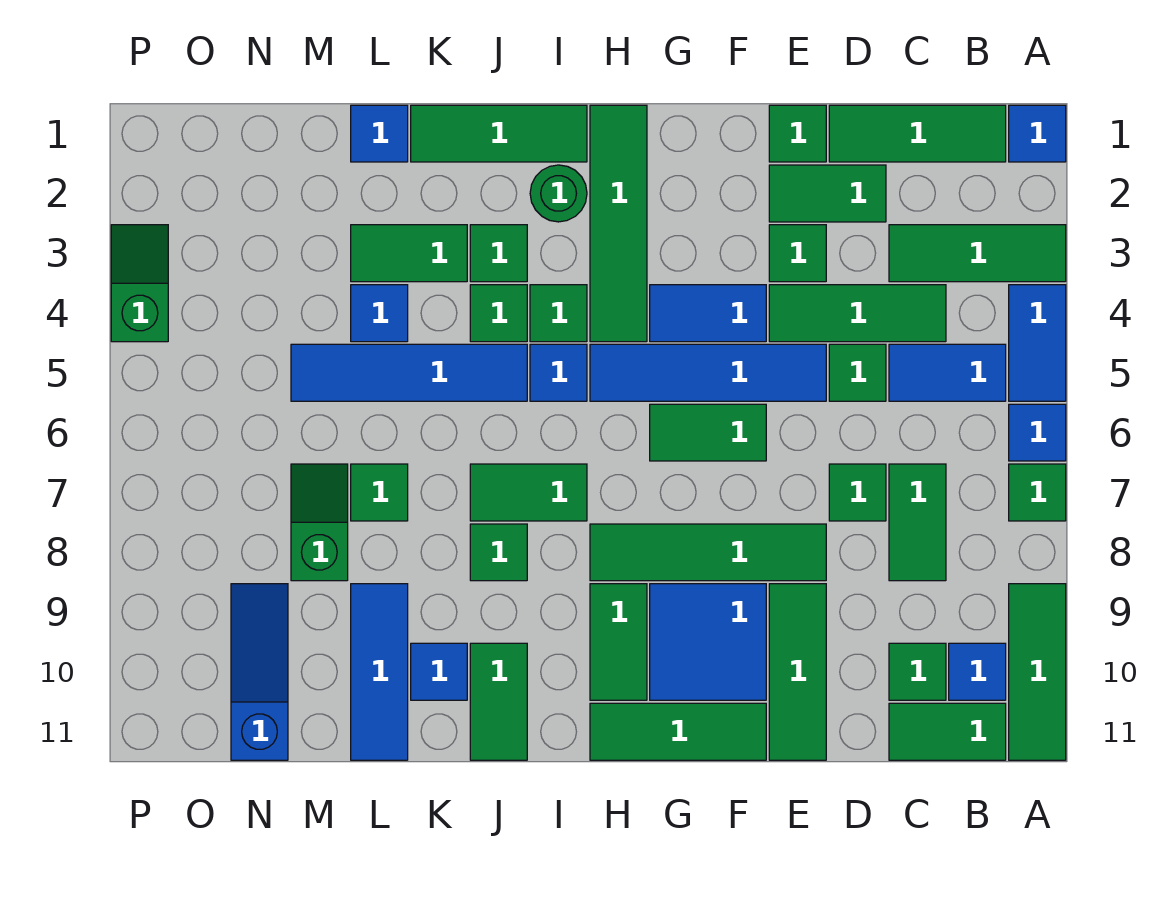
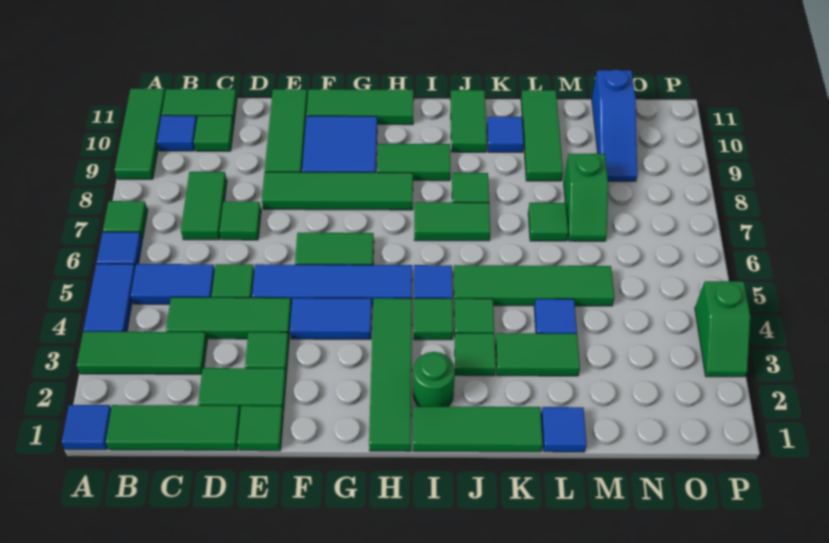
green tile H9:H10 level 1 -> green tile H9:I9 level 1
blue tile J5:M5 level 1 -> green tile J5:M5 level 1
blue tile L9:L11 level 1 -> green tile L9:L11 level 1

